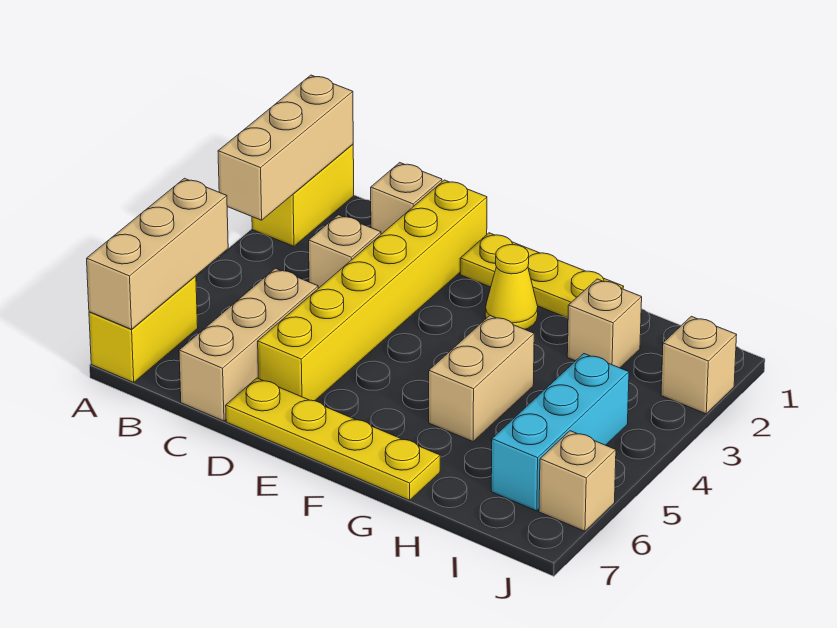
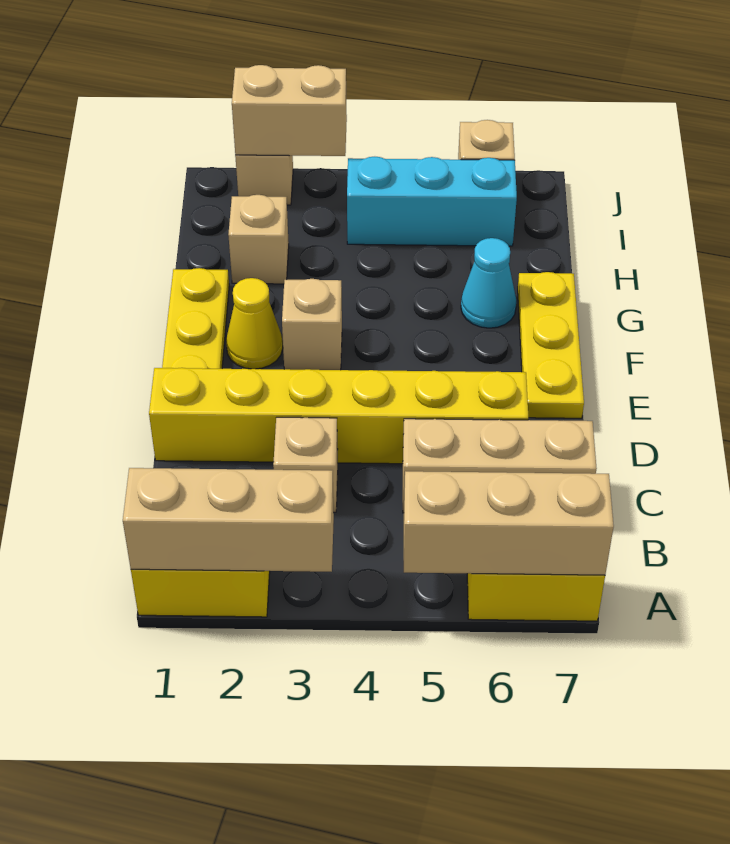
tan brick C1 level 1 -> tan brick F3 level 1
yellow plate D7:G7 level 1 -> yellow plate E7:G7 level 1
tan brick G4:G5 level 1 -> tan brick J2:J3 level 2
none -> cyan cone G6 level 1

